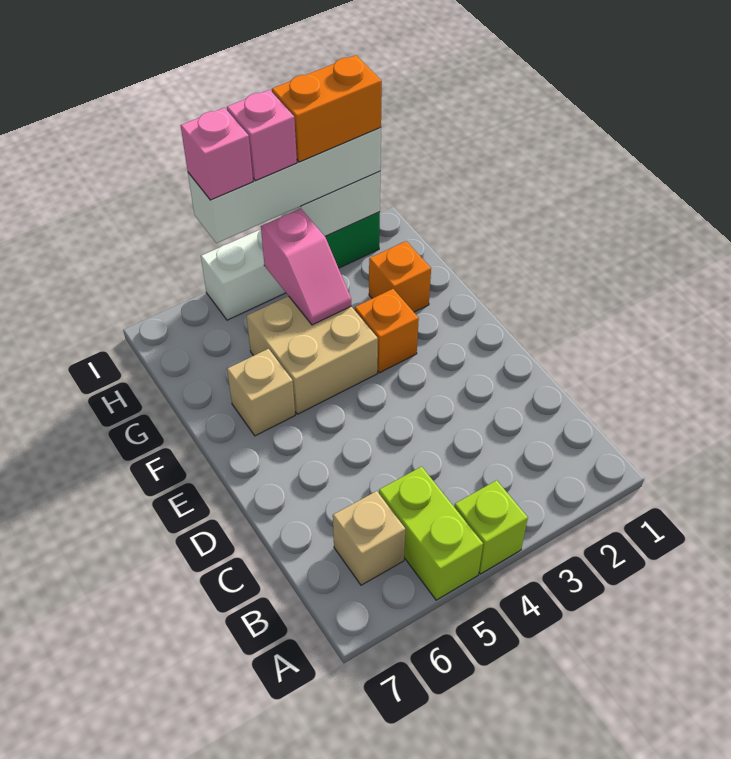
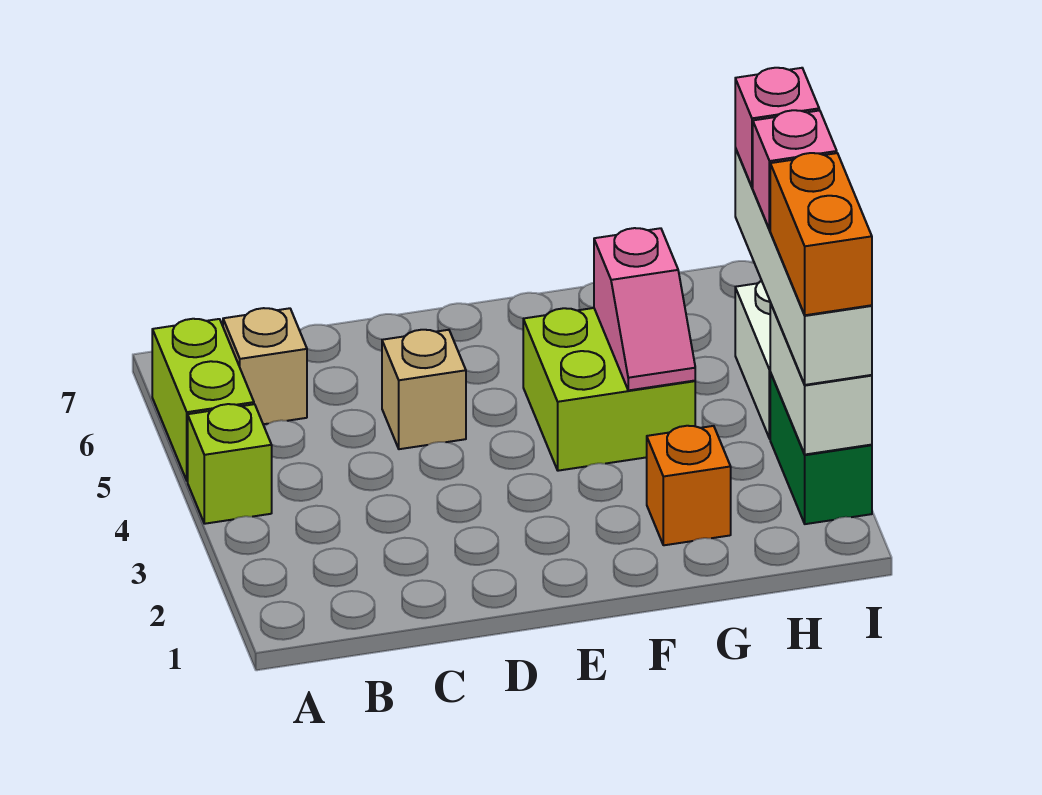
lime brick A5:B5 level 1 -> lime brick A5:A6 level 1
orange brick F3 level 1 -> none
tan brick F4:G5 level 1 -> lime brick F4:G5 level 1
tan brick F6 level 1 -> tan brick D5 level 1
pink slope G4:H4 level 2 top H -> pink slope G4:G5 level 2 top 5

